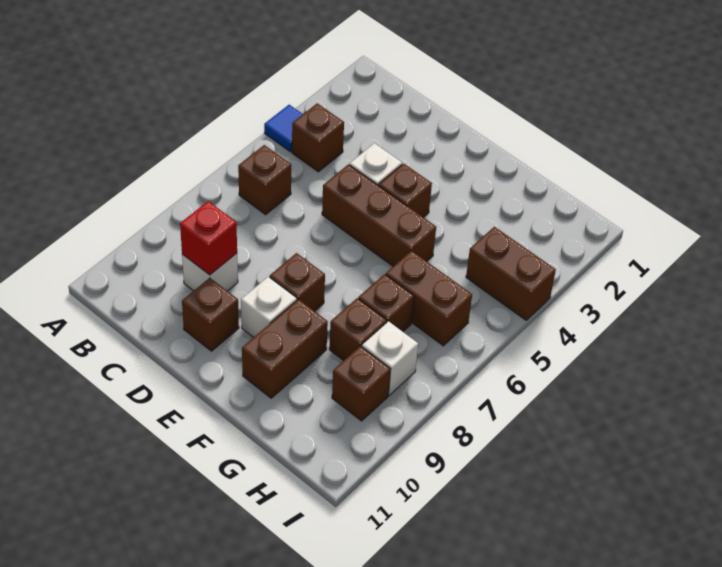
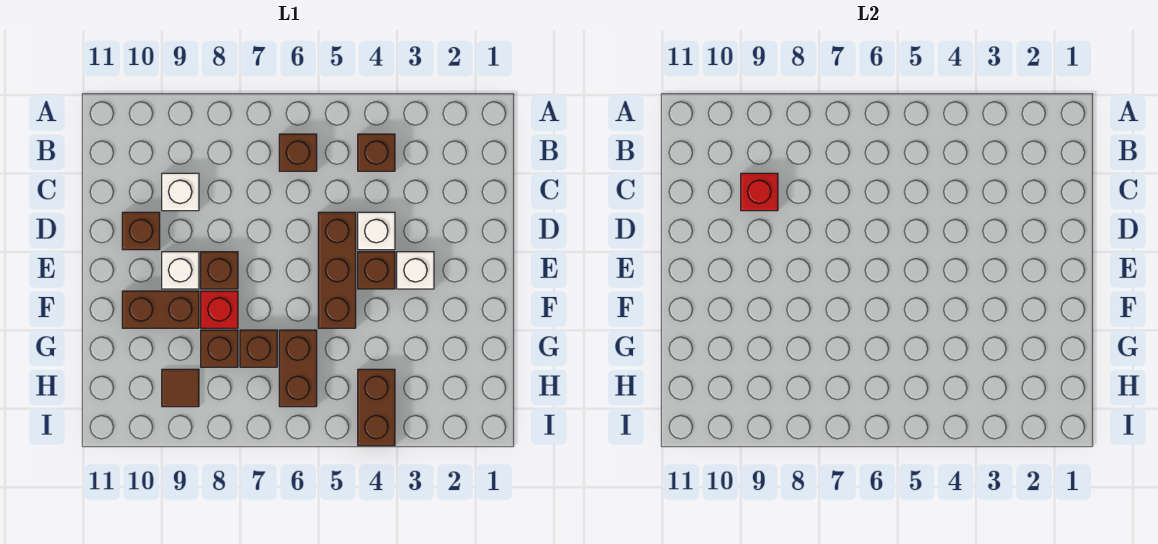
blue tile A4 level 1 -> none
none -> red brick F8 level 1
white brick H8 level 1 -> white brick E3 level 1
brown brick H9 level 1 -> brown tile H9 level 1

